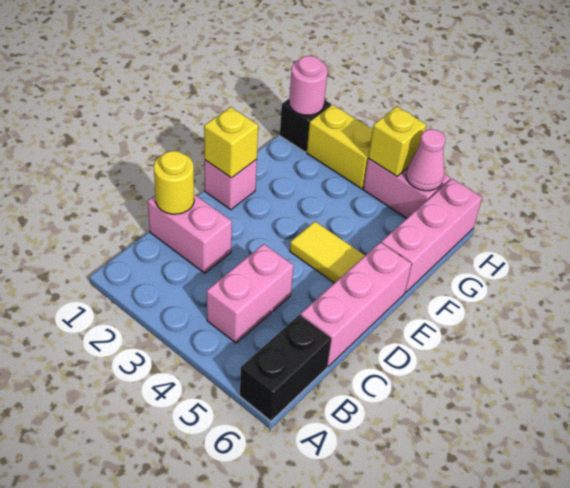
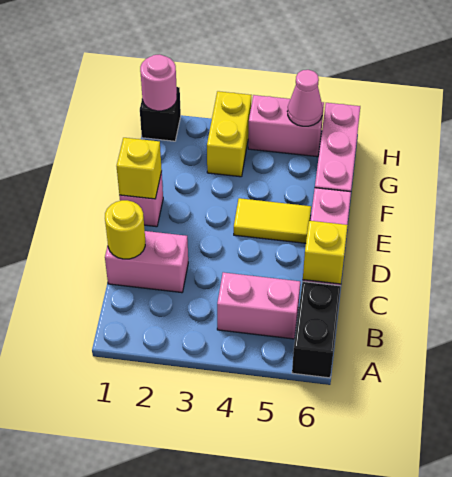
pink brick B4:C4 level 1 -> pink brick B4:B5 level 1
yellow brick H2:H3 level 1 -> yellow brick G3:H3 level 1
yellow brick H4 level 2 -> yellow brick C6 level 2

